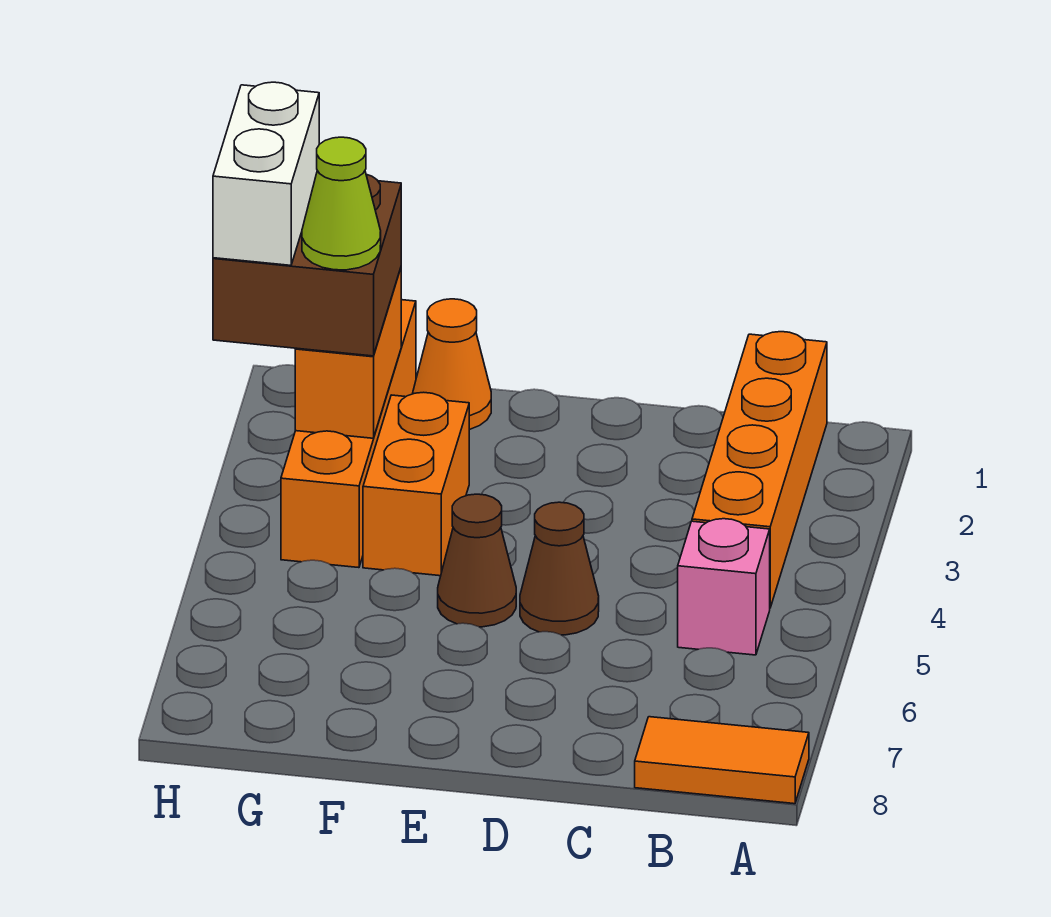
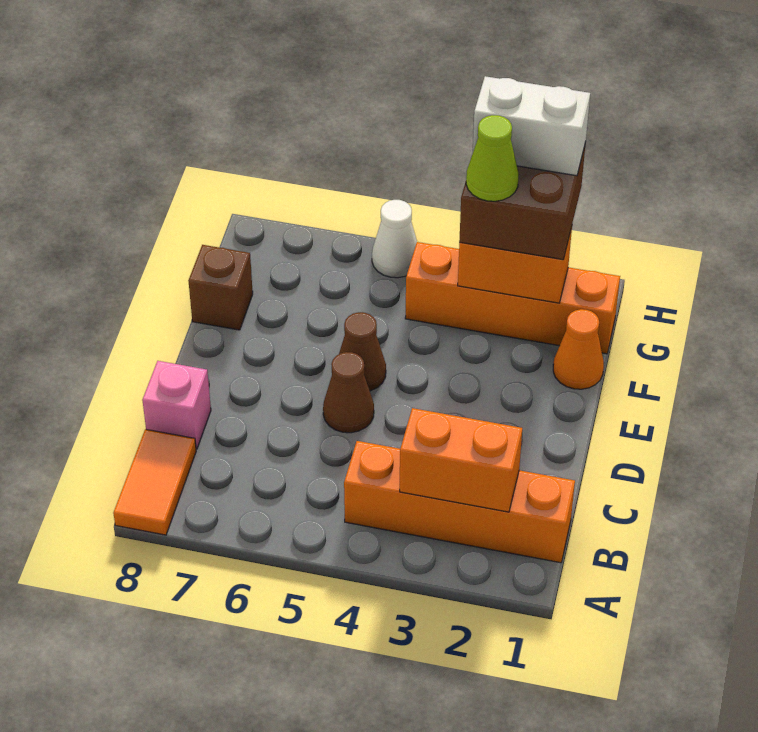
pink brick B5 level 1 -> pink brick C8 level 1
orange brick F3:F4 level 1 -> orange brick B2:B3 level 2
none -> brown brick F8 level 1
none -> white cone H5 level 1

